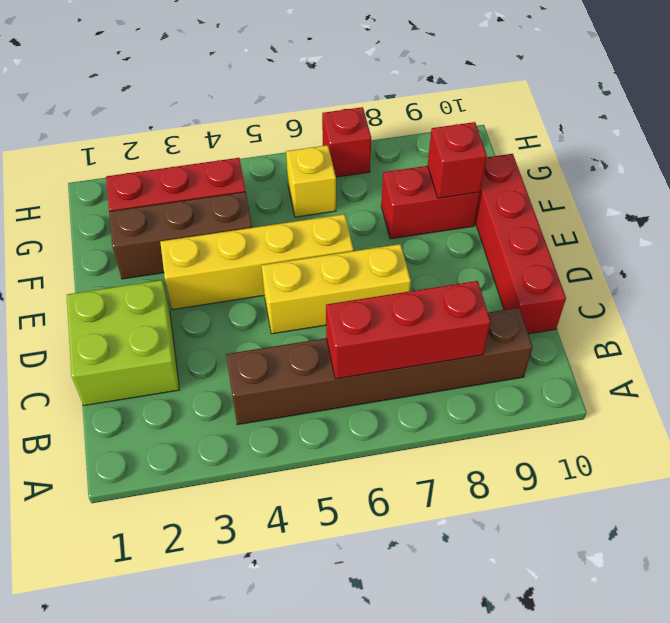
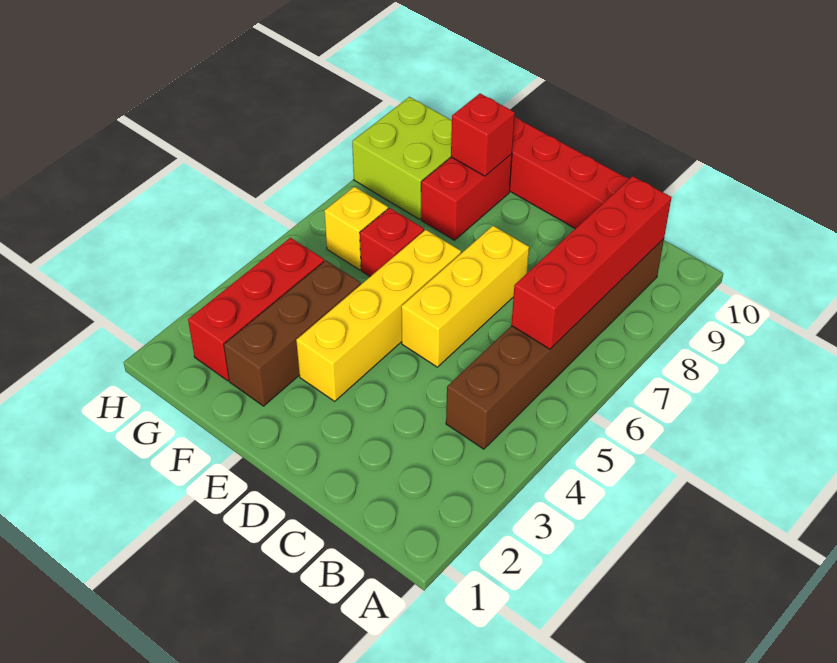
red brick B6:B8 level 2 -> red brick B6:B9 level 2
lime brick C1:D2 level 1 -> lime brick G8:H9 level 1
red brick H7 level 1 -> red brick F6 level 1

